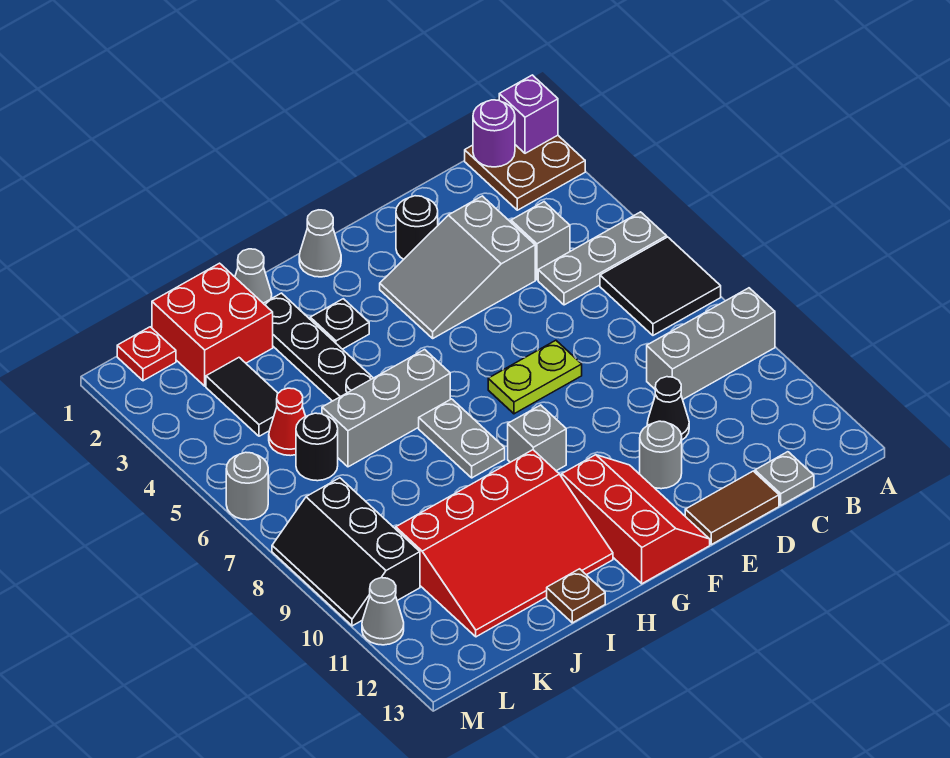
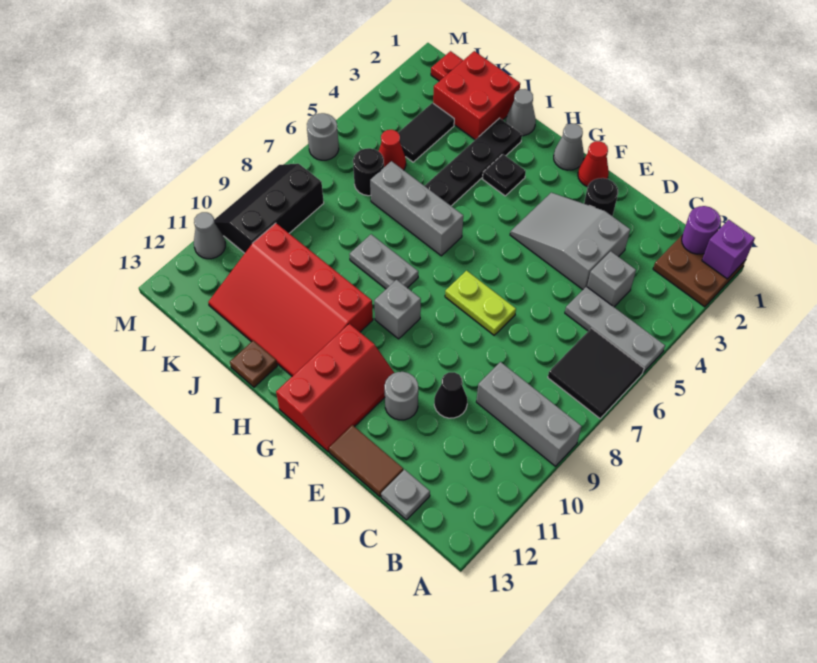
none -> red cone F1 level 1
grey plate H7:H8 level 1 -> grey plate H8:I8 level 1

